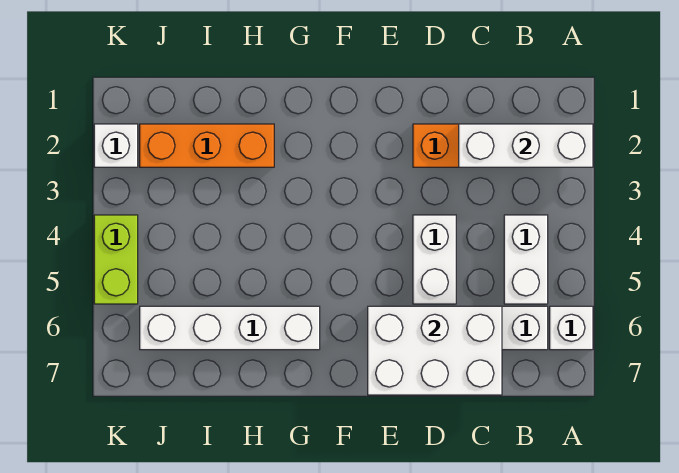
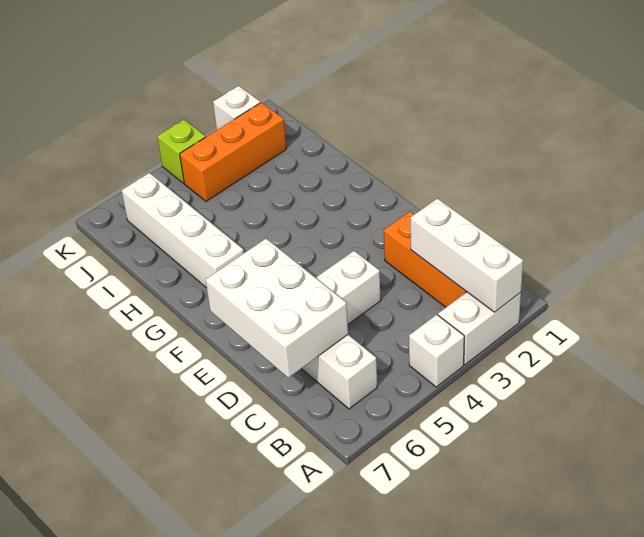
white brick A6 level 1 -> white brick A4 level 1
white brick B4:B5 level 1 -> white brick A2:A3 level 1
orange brick H2:J2 level 1 -> orange brick J2:J4 level 1
lime brick K4:K5 level 1 -> lime brick K4 level 1

